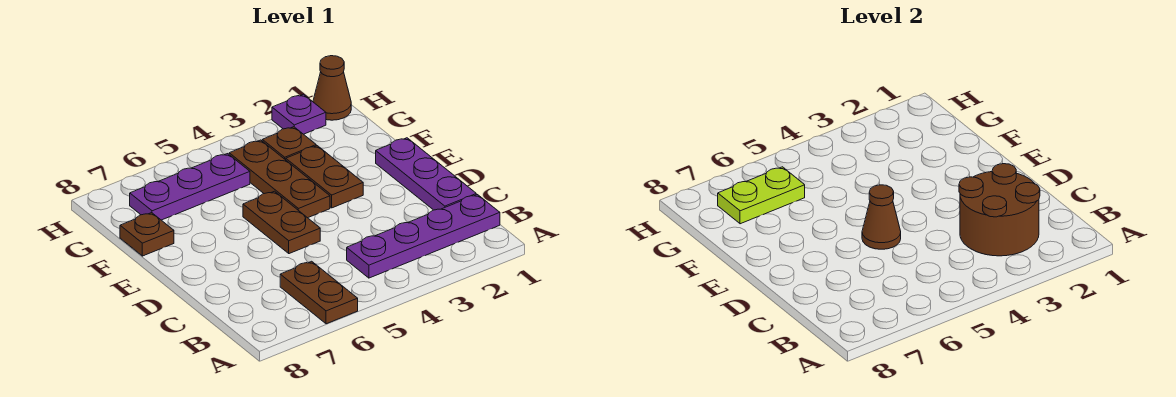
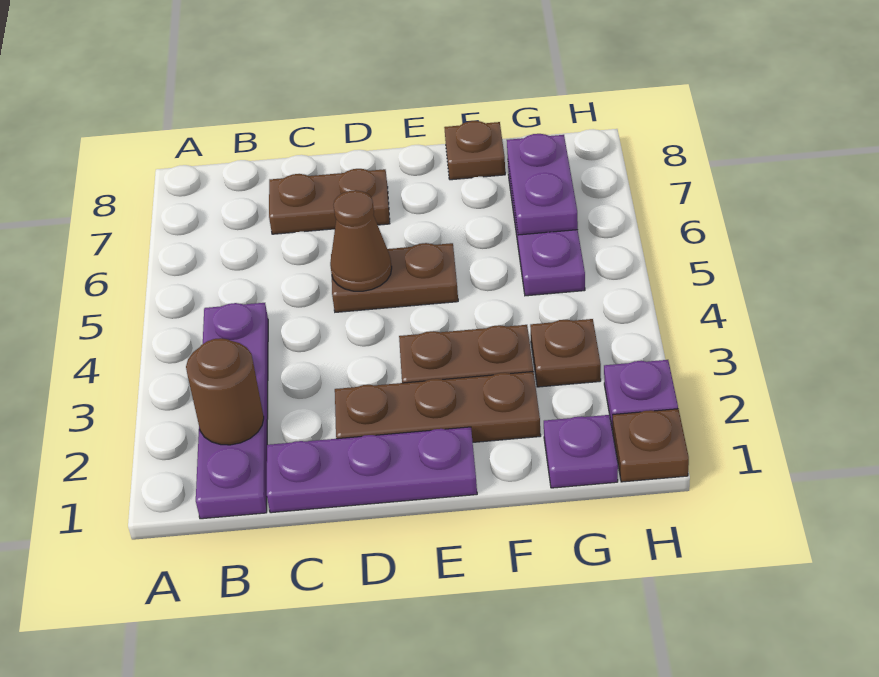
brown plate A6:B6 level 1 -> brown plate C7:D7 level 1
brown round brick B2:C3 level 2 -> brown round brick B2 level 2
brown plate E4:G4 level 1 -> brown plate D2:F2 level 1
none -> purple plate G1 level 1
lime plate G6:G7 level 2 -> purple plate G6:G7 level 2
brown cone H1 level 1 -> brown plate H1 level 1

